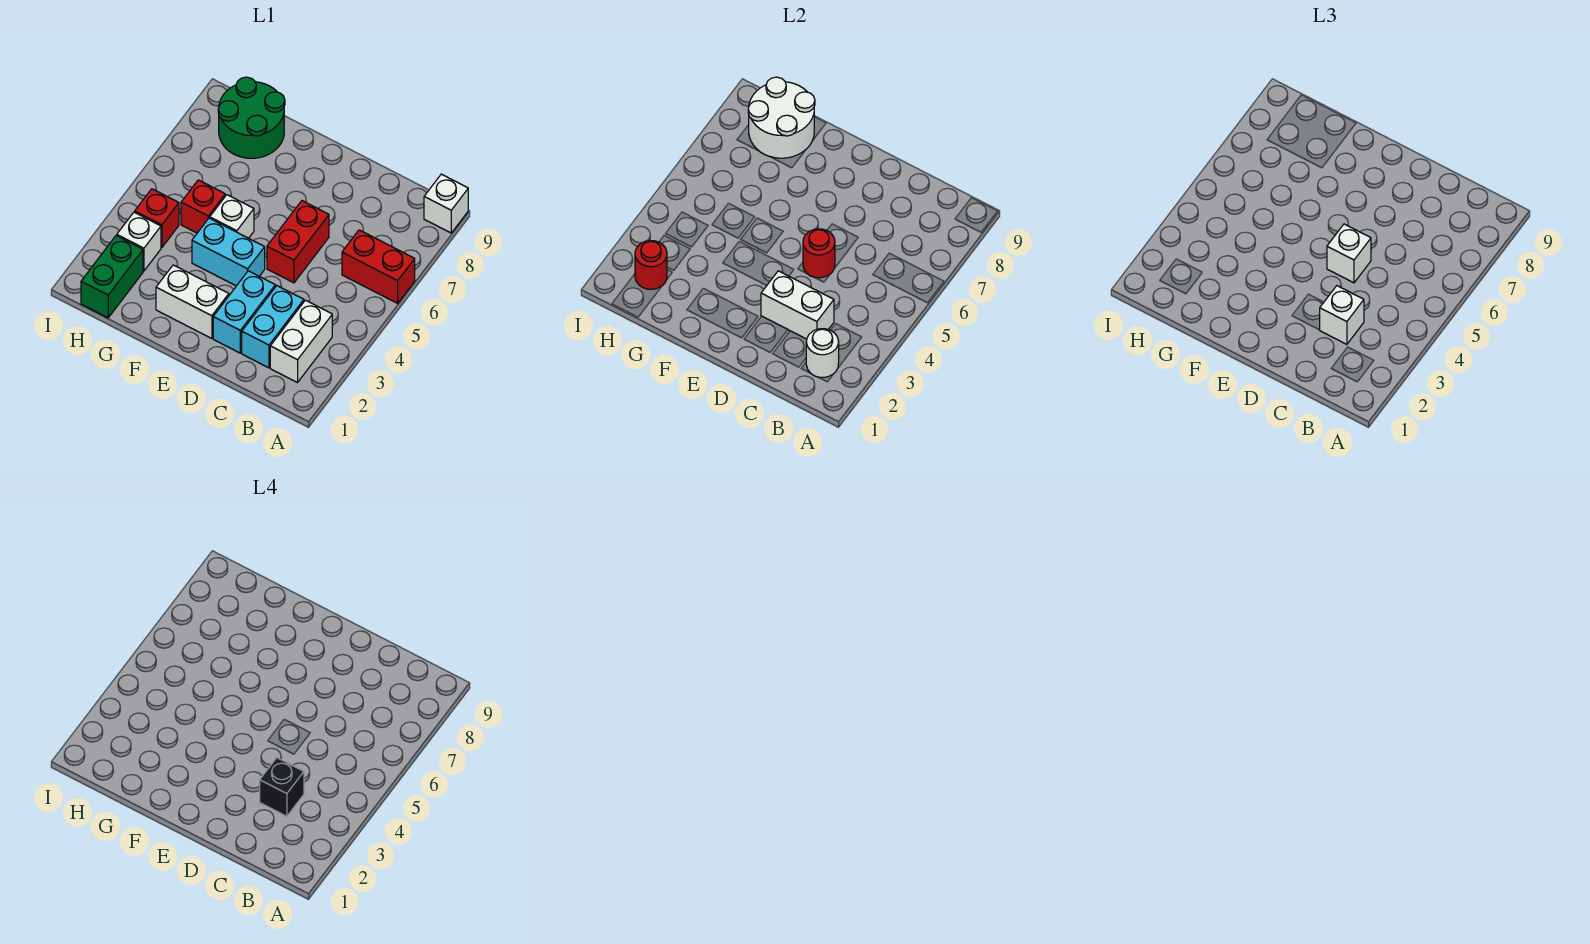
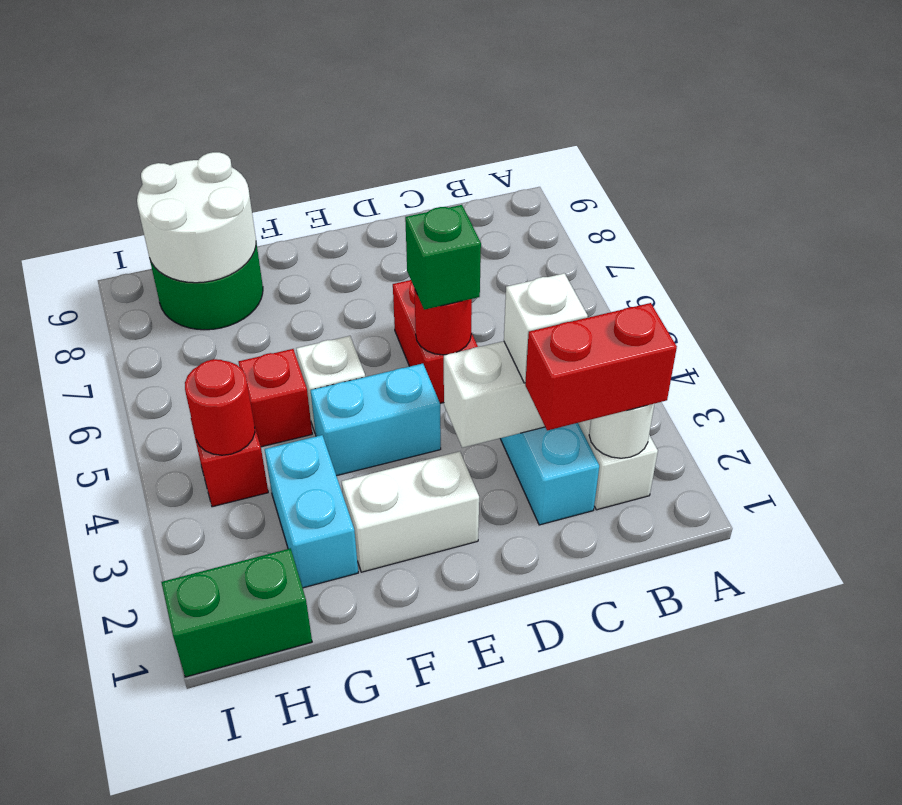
red brick A6:B6 level 1 -> red brick B2:C2 level 3
white brick A9 level 1 -> none
black brick C3 level 4 -> none
cyan brick D2:D3 level 1 -> cyan brick G2:G3 level 1
white brick D5 level 3 -> green brick D5 level 3
green brick H1:H2 level 1 -> green brick H1:I1 level 1
red round brick H2 level 2 -> red round brick H4 level 2
white brick H3 level 1 -> none

